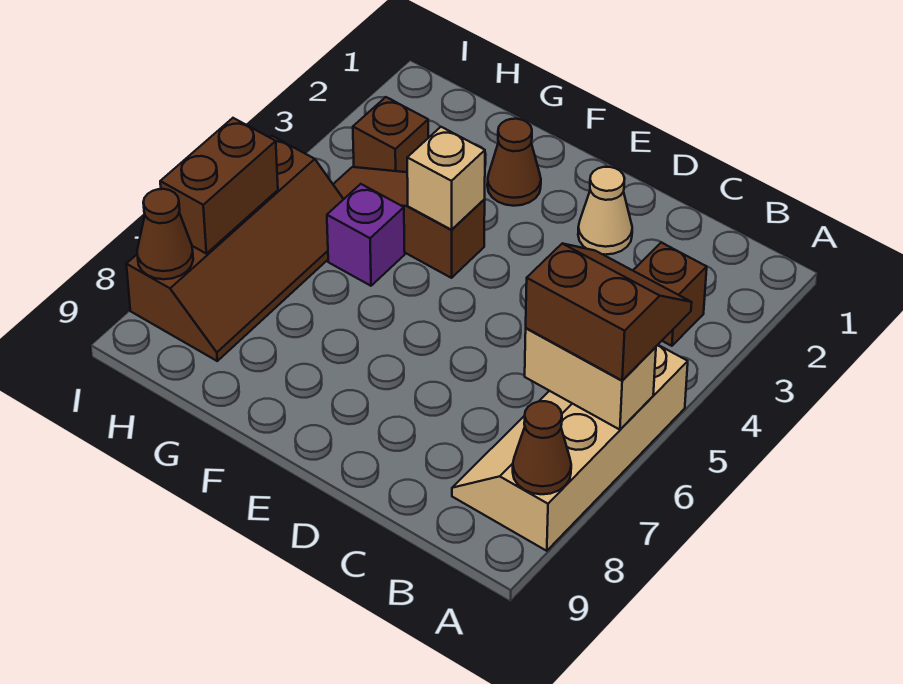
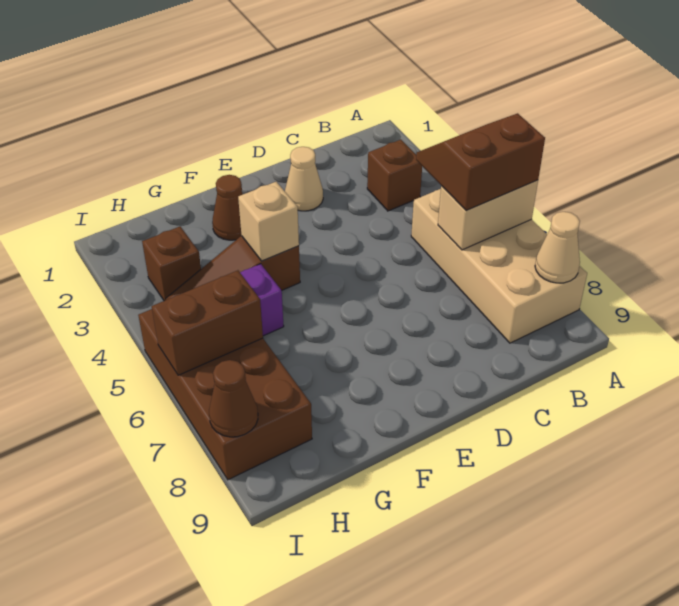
tan slope A5:B8 level 1 top A -> tan brick A5:B8 level 1
brown cone A8 level 2 -> tan cone A8 level 2
brown slope H5:I8 level 1 top I -> brown brick H5:I8 level 1
brown brick I6:I7 level 2 -> brown brick H6:I6 level 2

